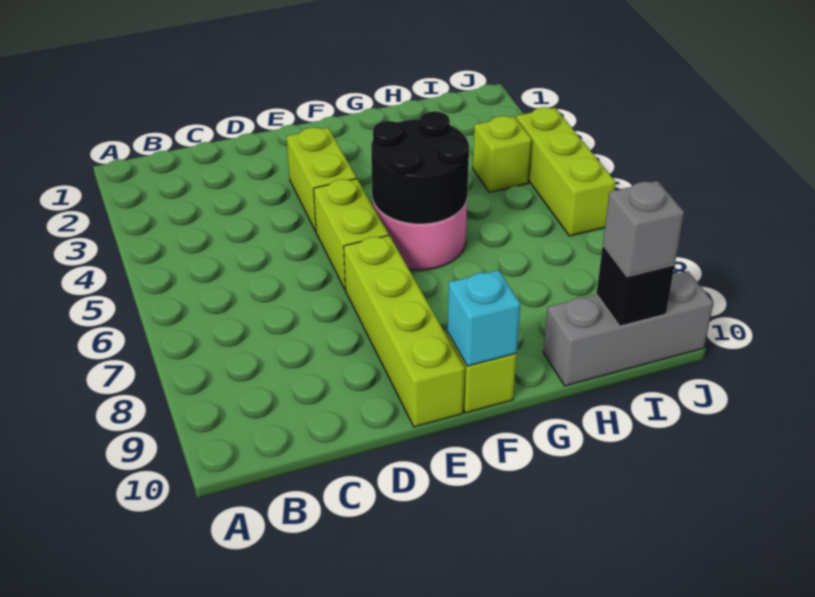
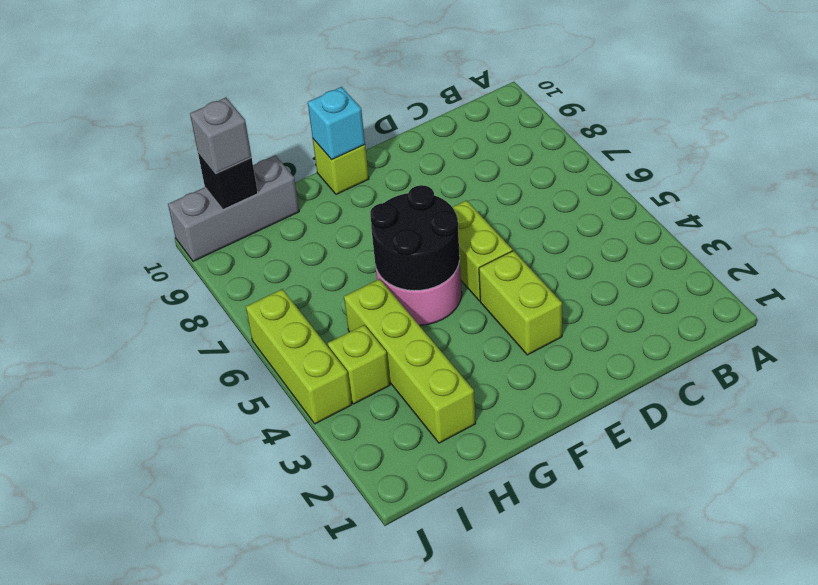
lime brick E7:E10 level 1 -> lime brick H2:H5 level 1

